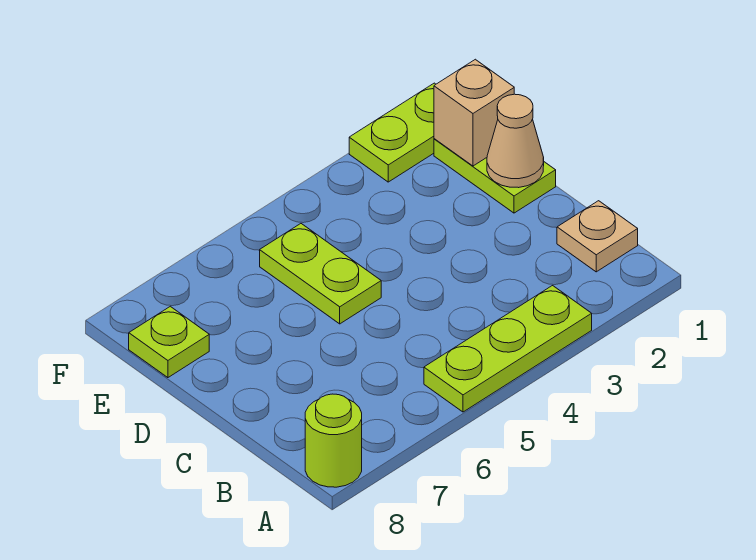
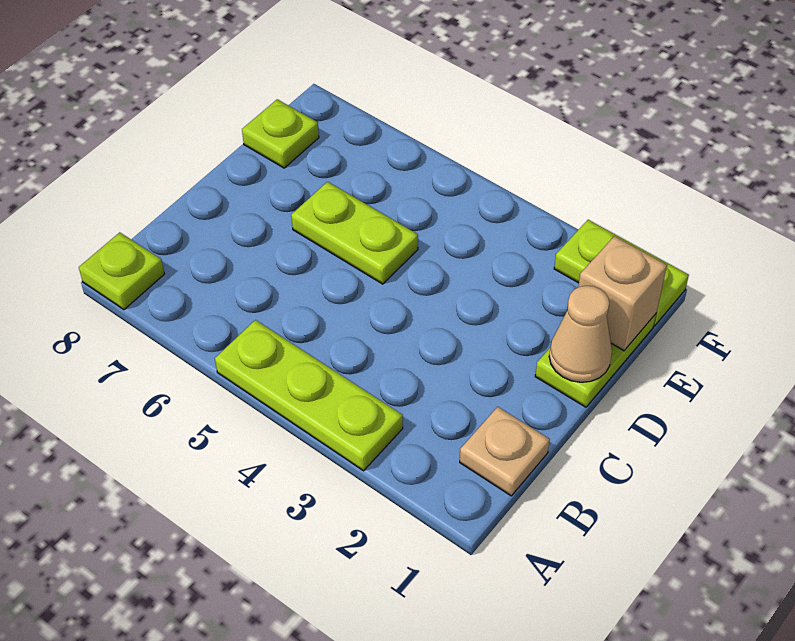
lime round brick A8 level 1 -> lime plate A8 level 1
lime plate D5:E5 level 1 -> lime plate D5:D6 level 1

